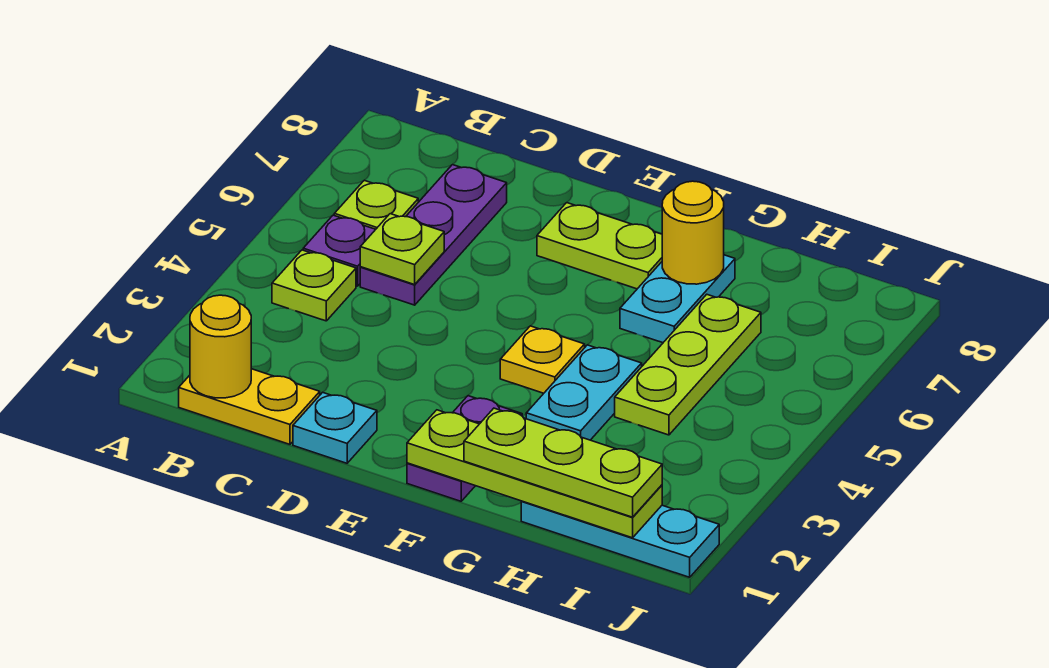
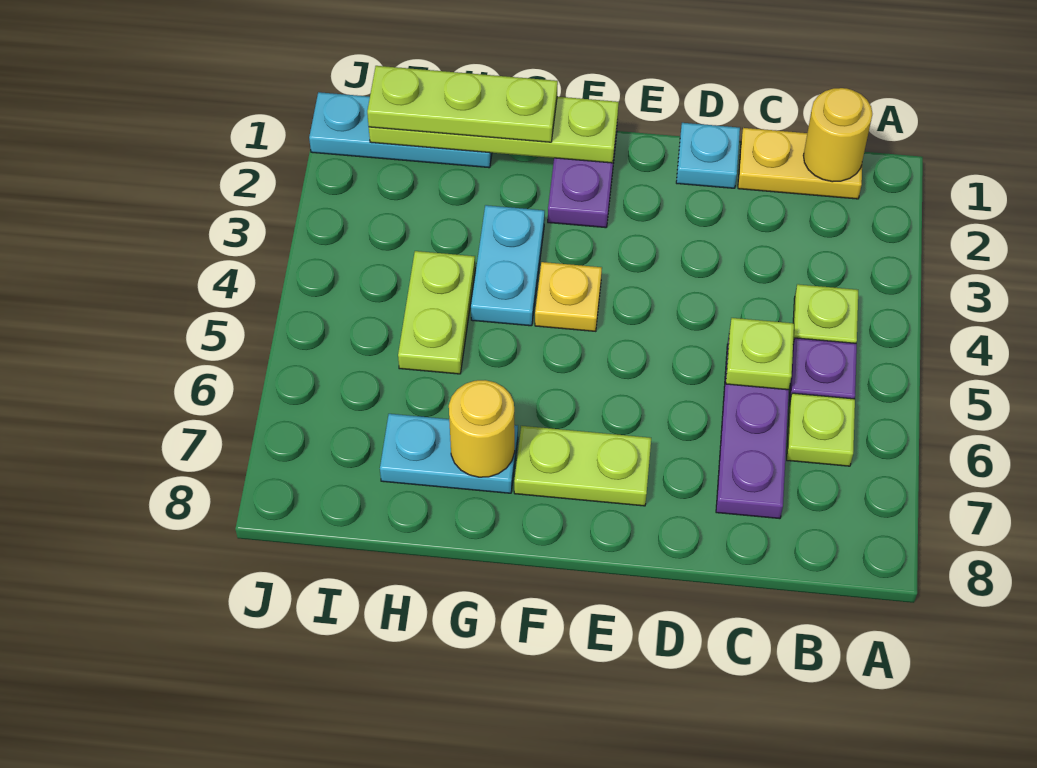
cyan plate G6:G7 level 1 -> cyan plate G7:H7 level 1
lime plate H4:H6 level 1 -> lime plate H4:H5 level 1

